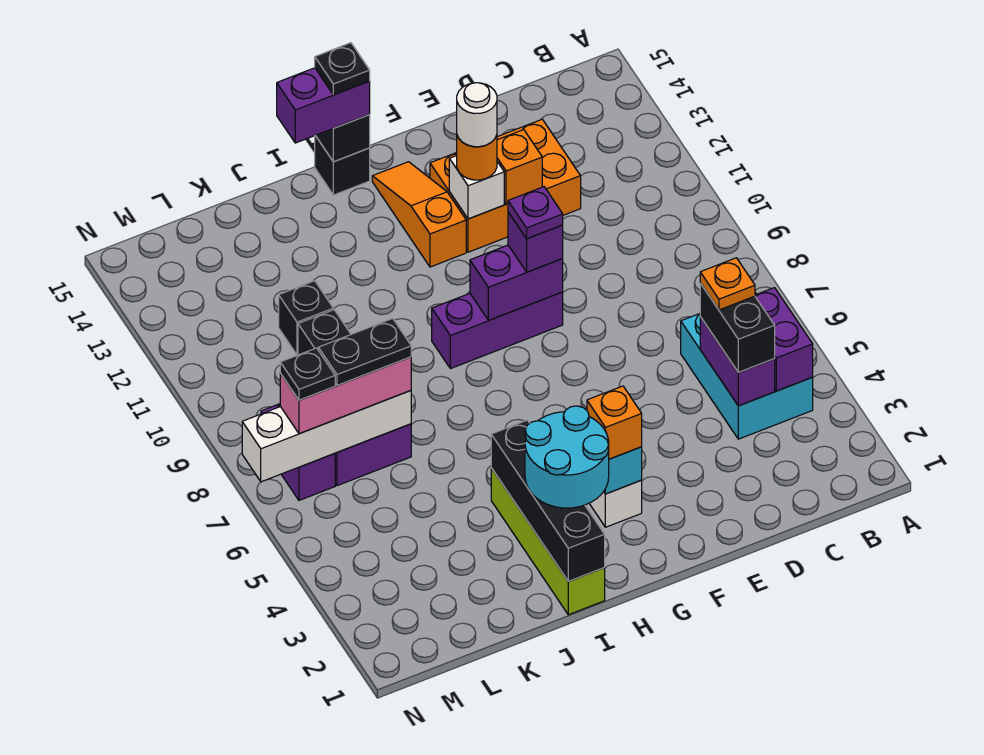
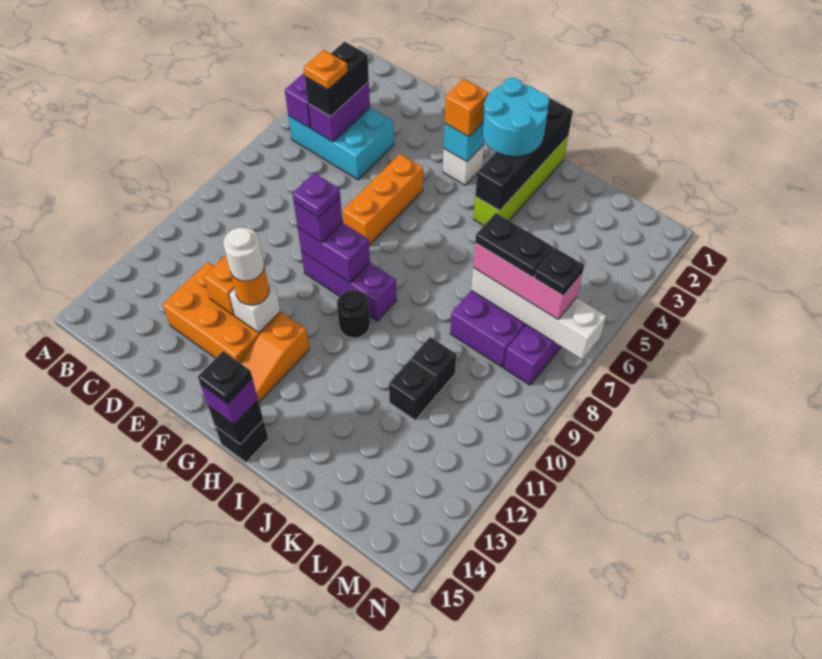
cyan brick B4:C6 level 1 -> cyan brick B4:D5 level 1
none -> orange brick F5:F7 level 1
none -> black round brick H10 level 1
purple brick H15:I15 level 3 -> purple brick H15 level 3

